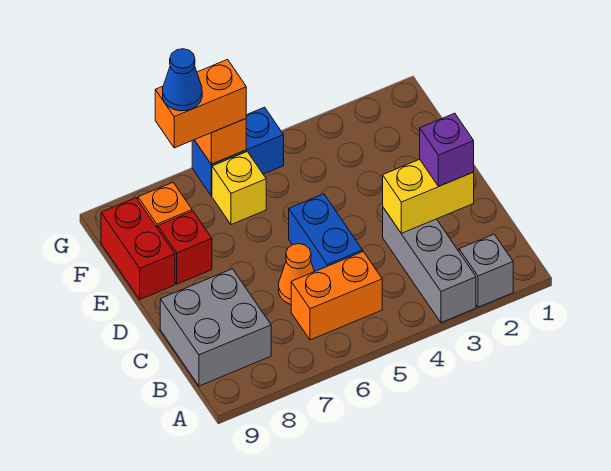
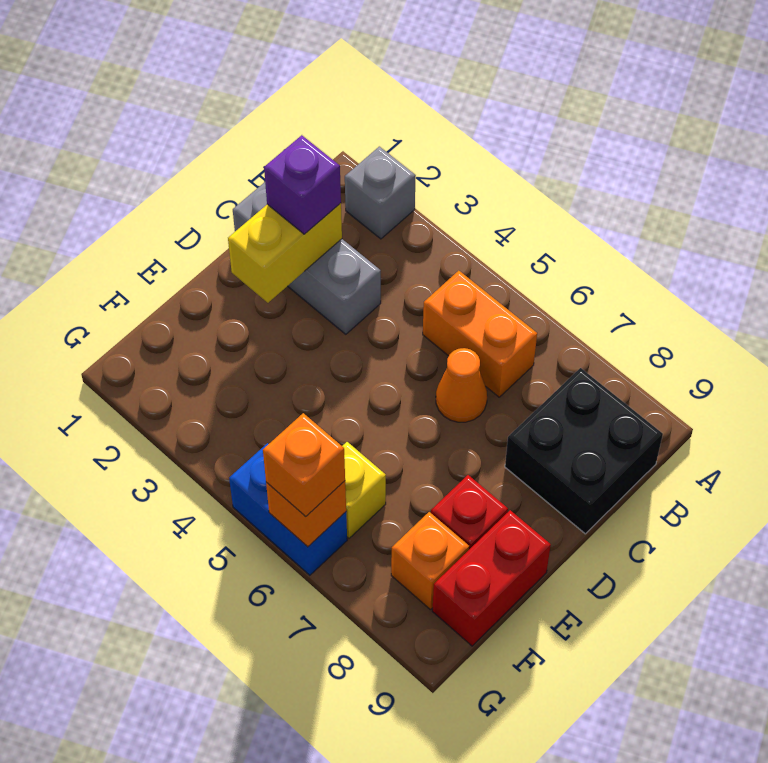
grey brick A3:C3 level 1 -> grey brick C1:C3 level 1
grey brick B8:C9 level 1 -> black brick B8:C9 level 1
yellow brick C2:C3 level 2 -> yellow brick C2:D2 level 2
blue brick C5:D5 level 1 -> none
orange brick G6:G7 level 3 -> orange brick G6 level 3
blue cone G7 level 4 -> none

